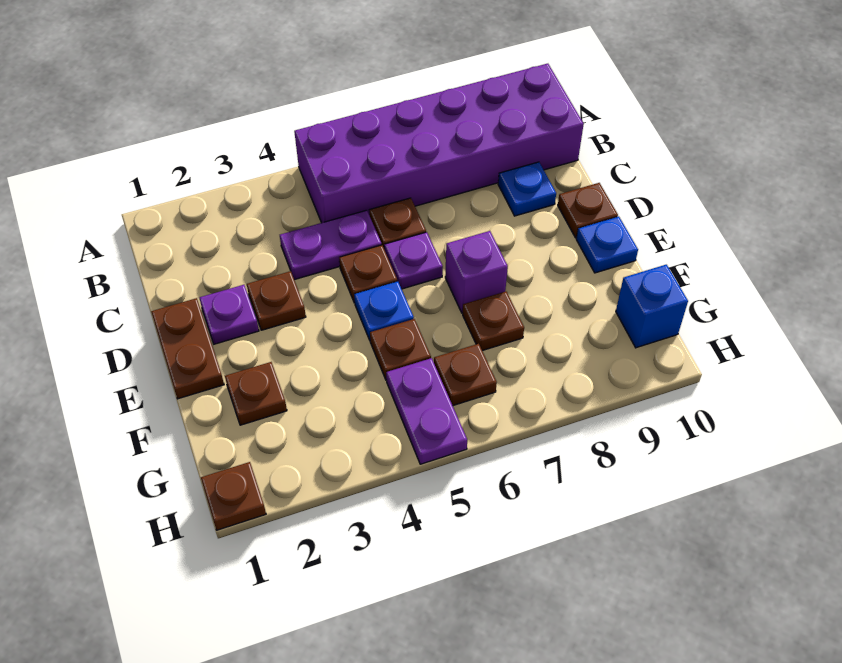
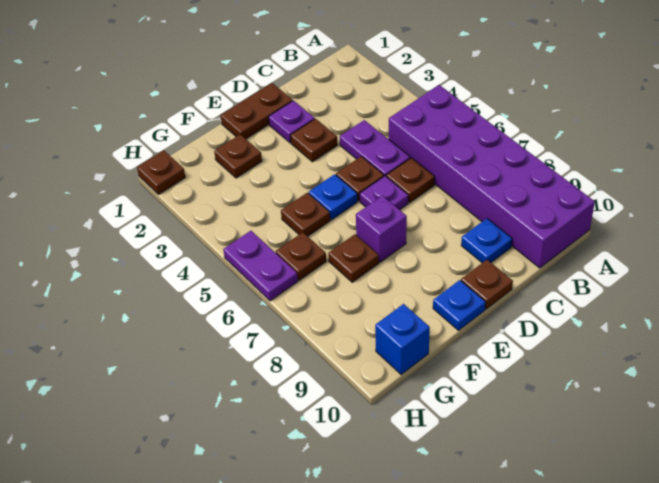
purple plate G5:H5 level 1 -> purple plate H5:H6 level 1

